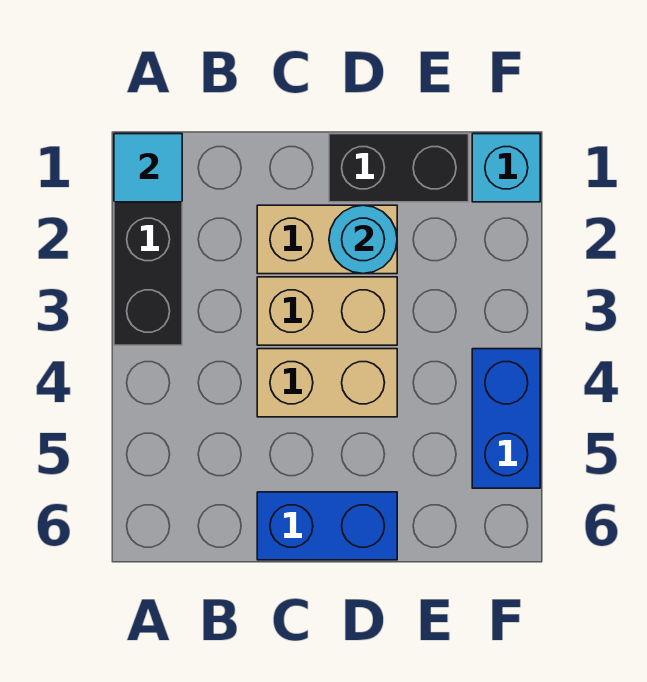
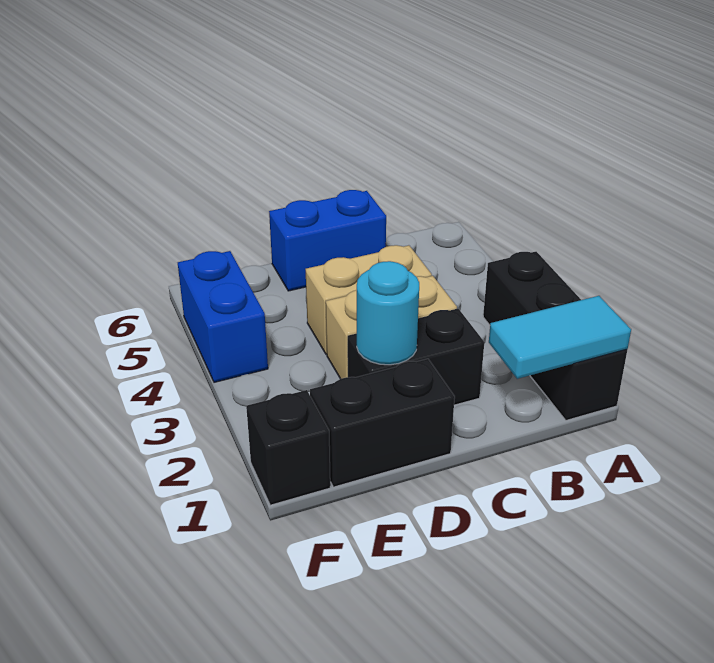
cyan tile A1 level 2 -> cyan tile A1:B1 level 2
tan brick C2:D2 level 1 -> black brick C2:D2 level 1
cyan brick F1 level 1 -> black brick F1 level 1

